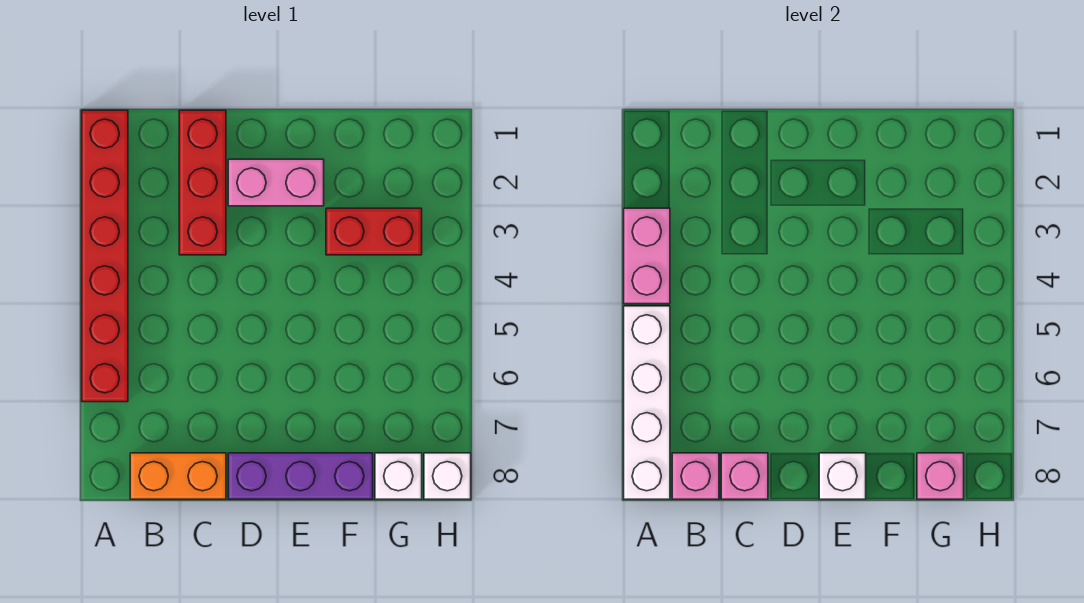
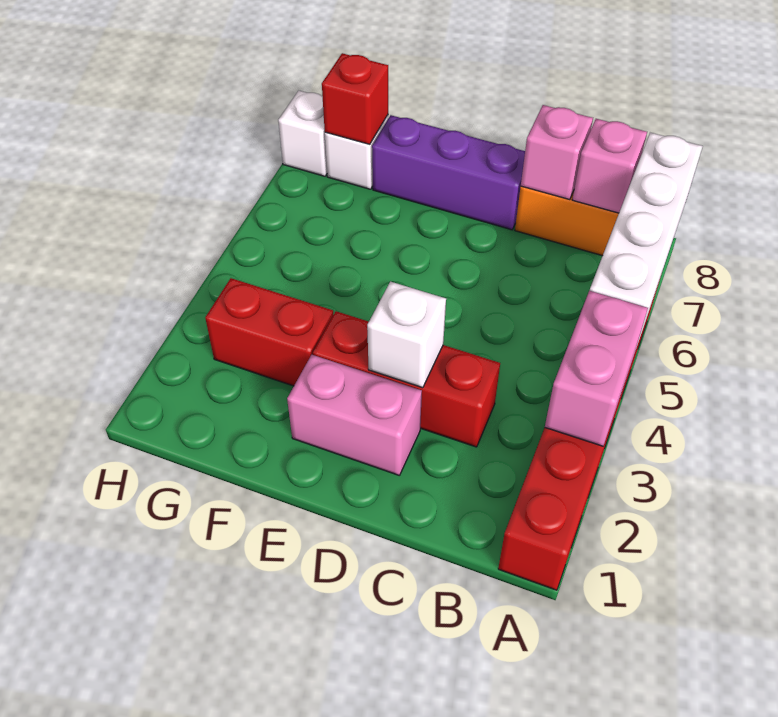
red brick C1:C3 level 1 -> red brick C3:E3 level 1
white brick E8 level 2 -> white brick D3 level 2
pink brick G8 level 2 -> red brick G8 level 2

